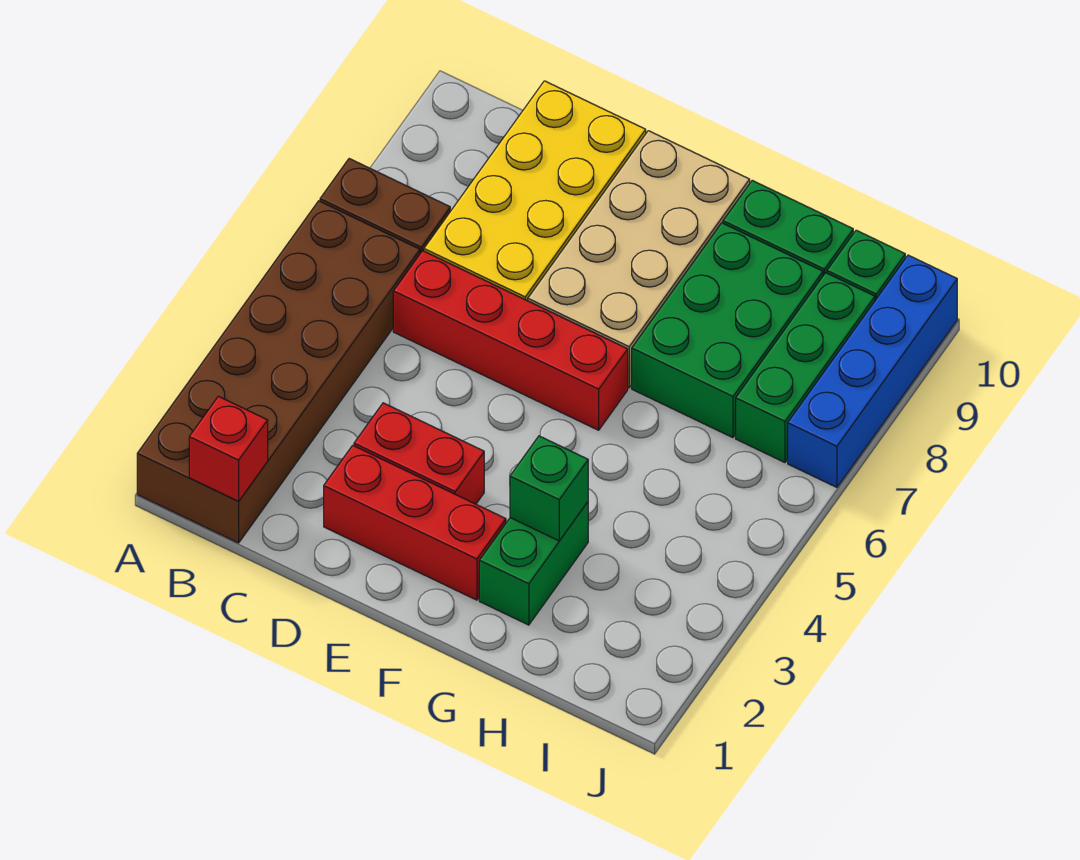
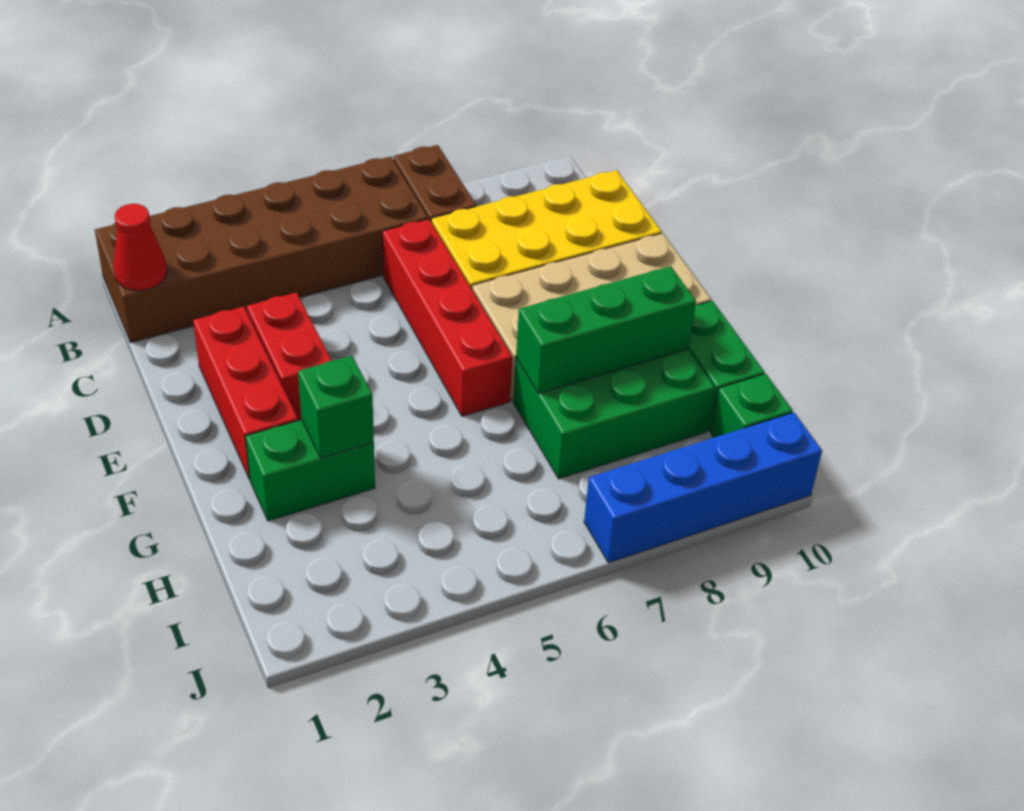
red brick B1 level 2 -> red cone B1 level 2
green brick I7:I9 level 1 -> green brick G7:G9 level 2

